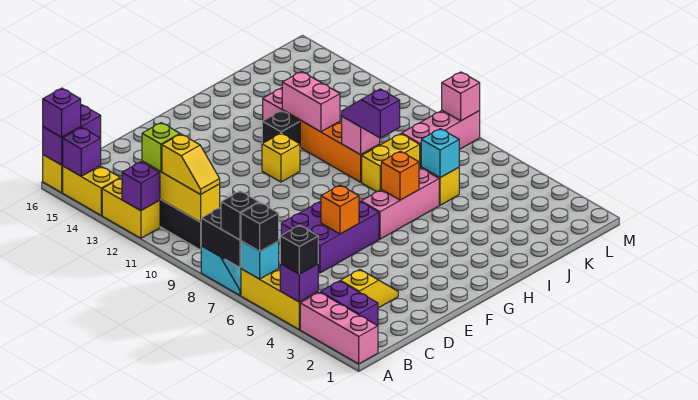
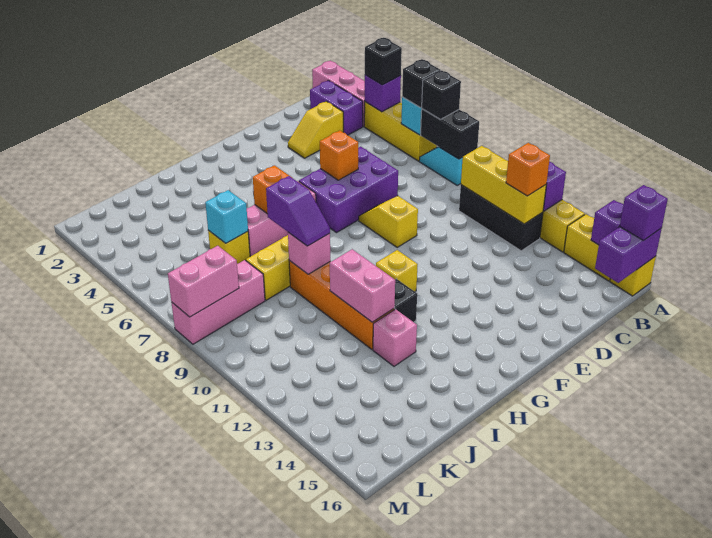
yellow slope B10:B11 level 3 top 11 -> yellow slope E8:E9 level 1 top 9
lime brick B12 level 3 -> orange brick B12 level 3
pink brick M8 level 2 -> pink brick L8:M8 level 2

